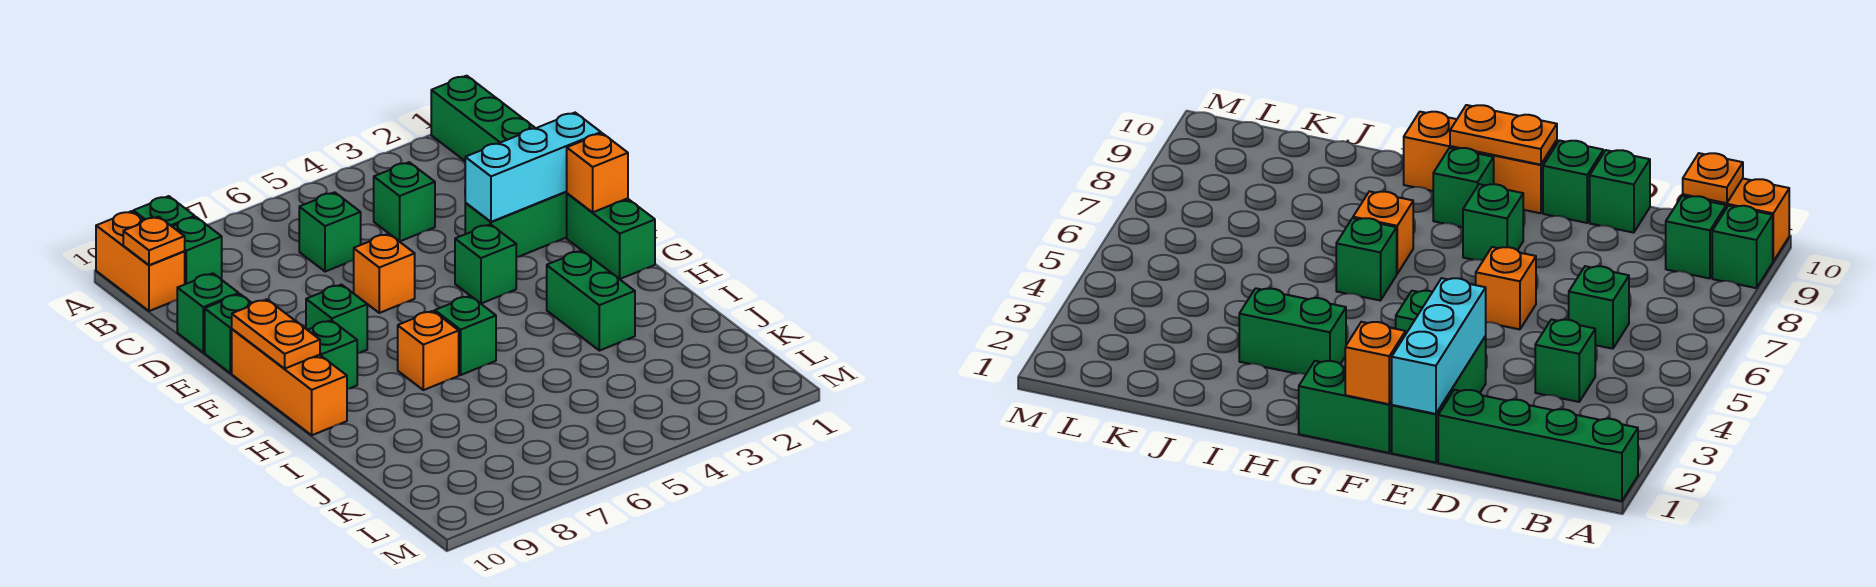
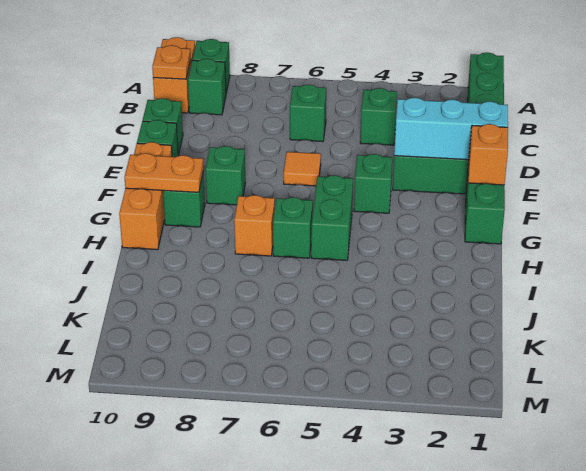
orange brick E6 level 1 -> orange tile E6 level 1
orange plate F10:G10 level 2 -> orange plate G9:G10 level 2
green brick H3:I3 level 1 -> green brick G5:H5 level 1

